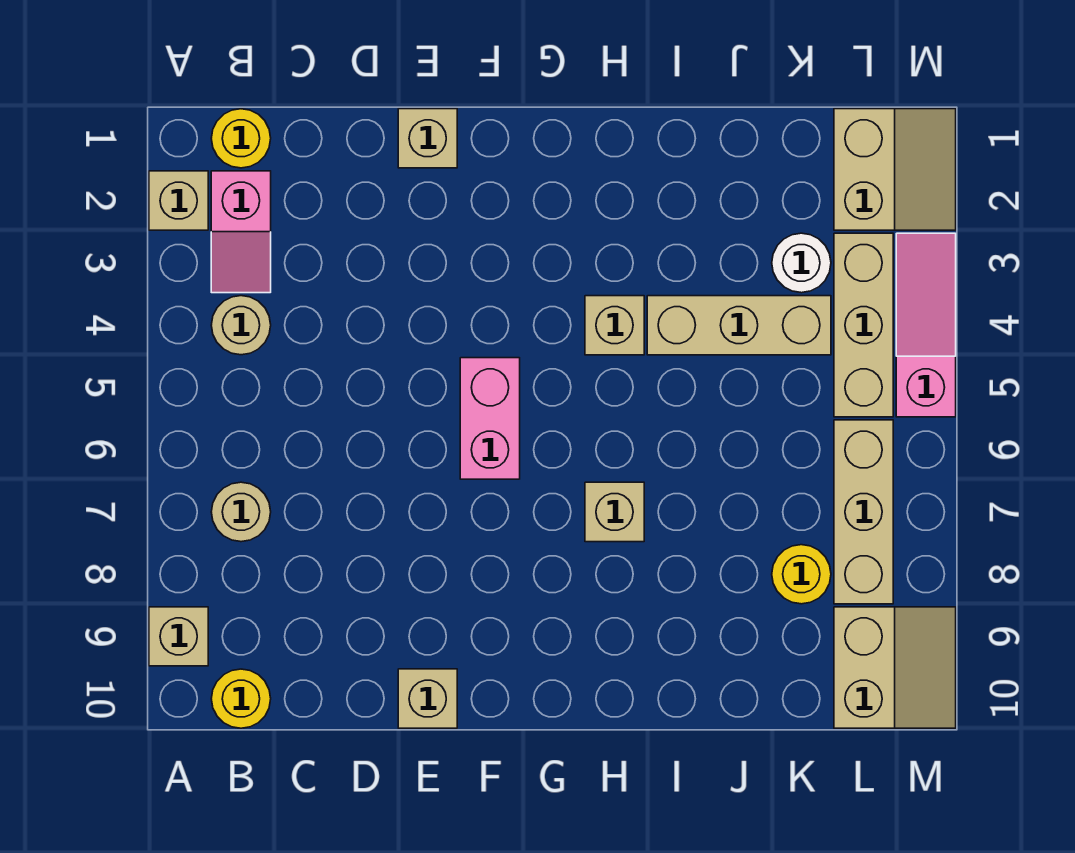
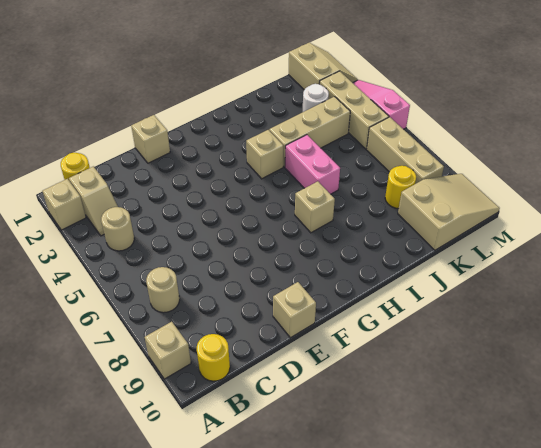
pink slope B2:B3 level 1 top 2 -> tan slope B2:B3 level 1 top 2
pink brick F5:F6 level 1 -> pink brick I5:I6 level 1
tan slope L9:M10 level 1 top L -> tan slope K9:M10 level 1 top K

